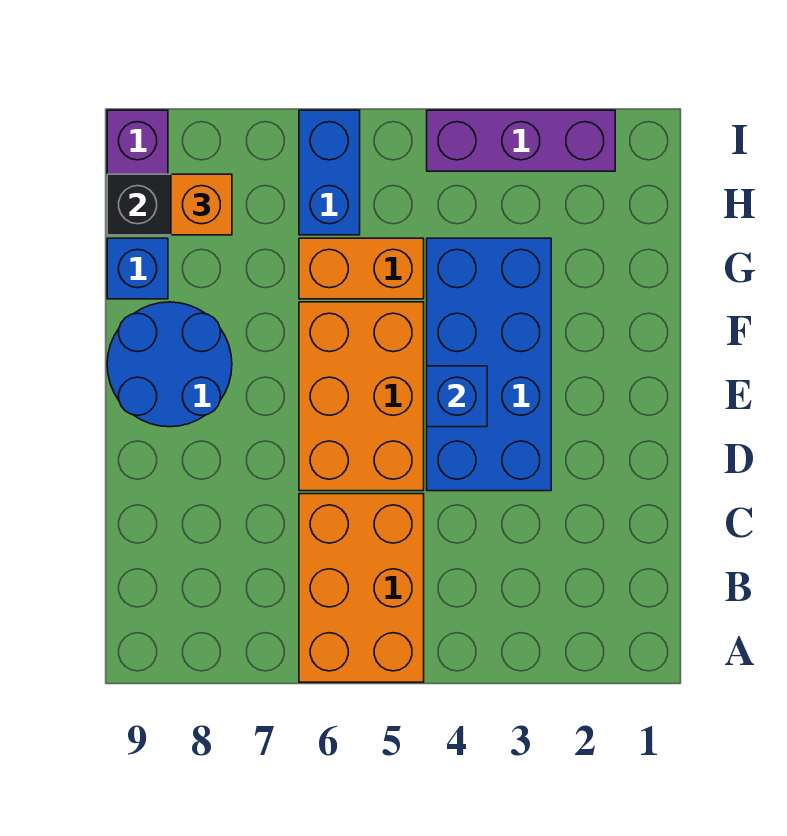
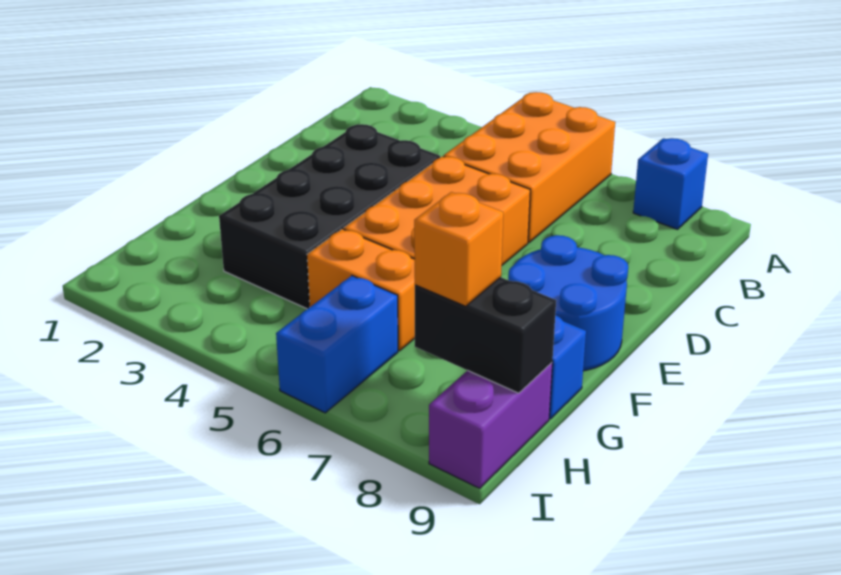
blue brick D3:G4 level 1 -> black brick D3:G4 level 1
blue brick E4 level 2 -> blue brick A8 level 1
purple brick I2:I4 level 1 -> none

